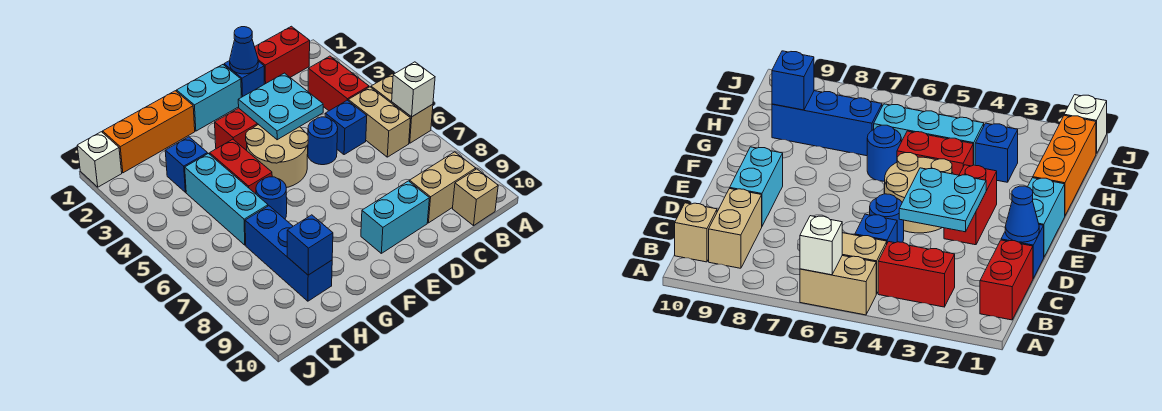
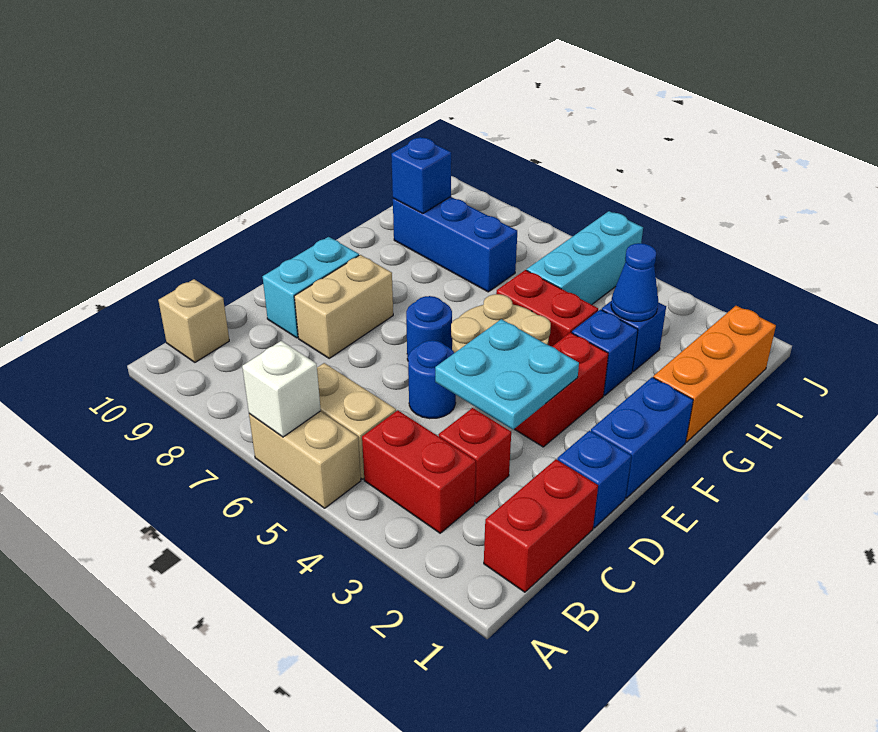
tan brick B9:C9 level 1 -> tan brick D8:E8 level 1
none -> red brick C3 level 1
blue brick C5 level 1 -> blue brick G3 level 1
blue cone D1 level 2 -> blue cone H3 level 2
cyan brick E1:F1 level 1 -> blue brick E1:F1 level 1
blue round brick G6 level 1 -> blue round brick E6 level 1
cyan brick H4:H6 level 1 -> cyan brick H5:J5 level 1
white brick J1 level 1 -> none

